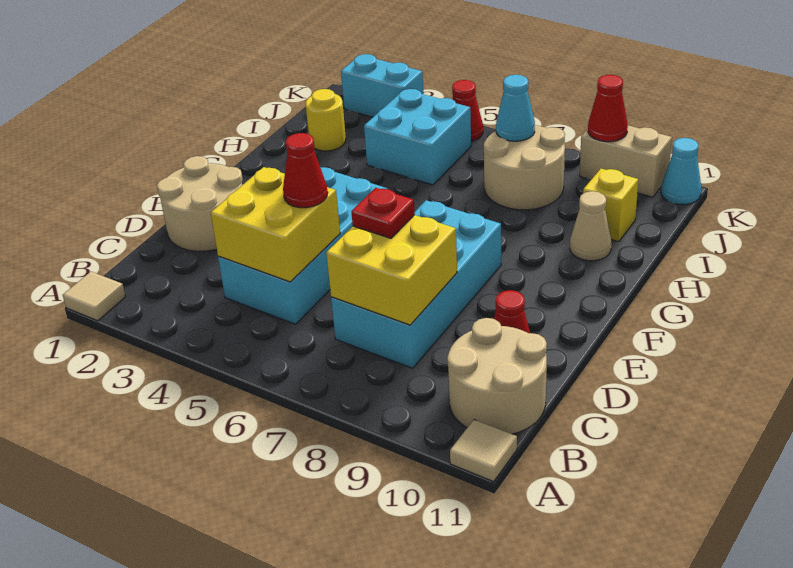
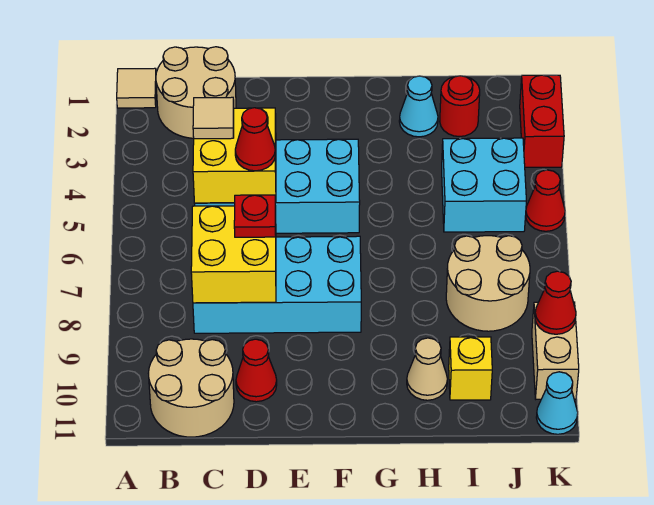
tan tile A11 level 1 -> tan tile C4 level 3
tan round brick D1:E2 level 1 -> tan round brick B1:C2 level 1
yellow round brick I2 level 1 -> red round brick I2 level 1
cyan cone J7 level 2 -> cyan cone H2 level 1
cyan brick K2:K3 level 1 -> red brick K2:K3 level 1

